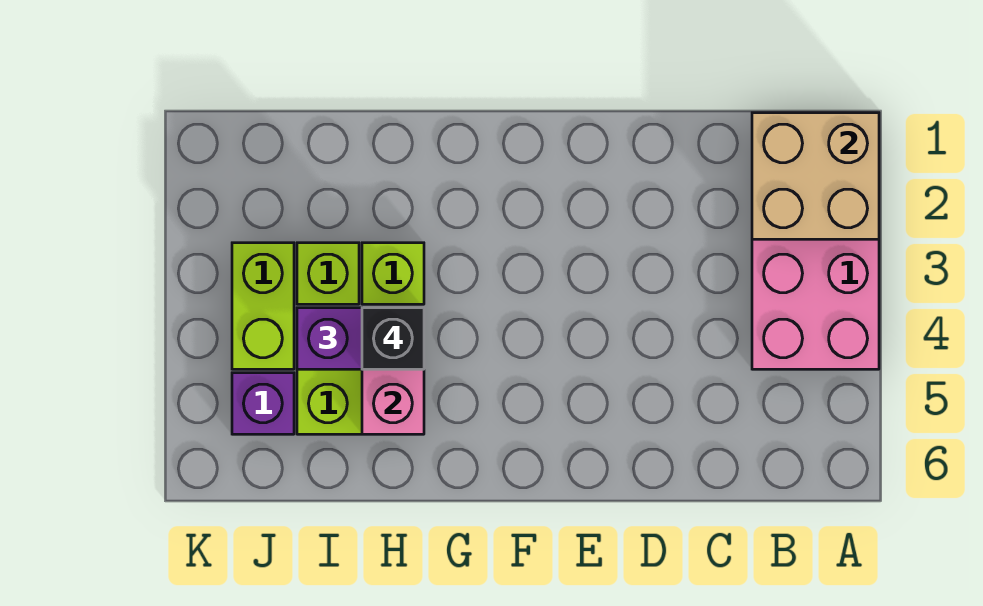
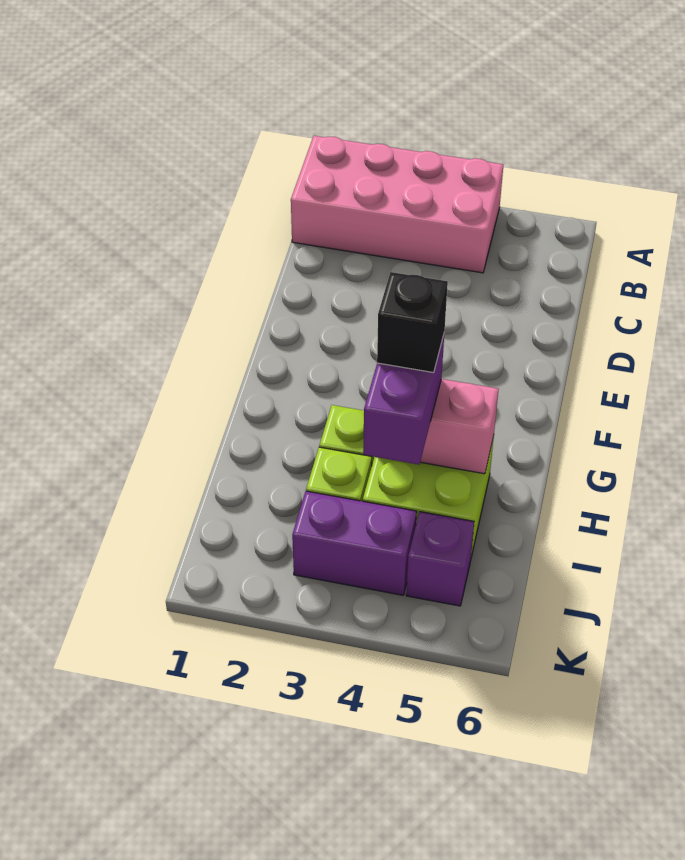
tan brick A1:B2 level 2 -> none
lime brick J3:J4 level 1 -> purple brick J3:J4 level 1

